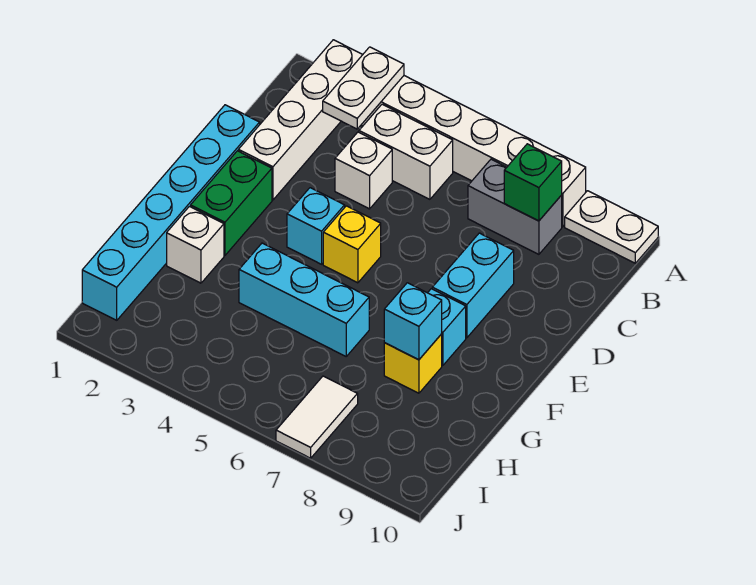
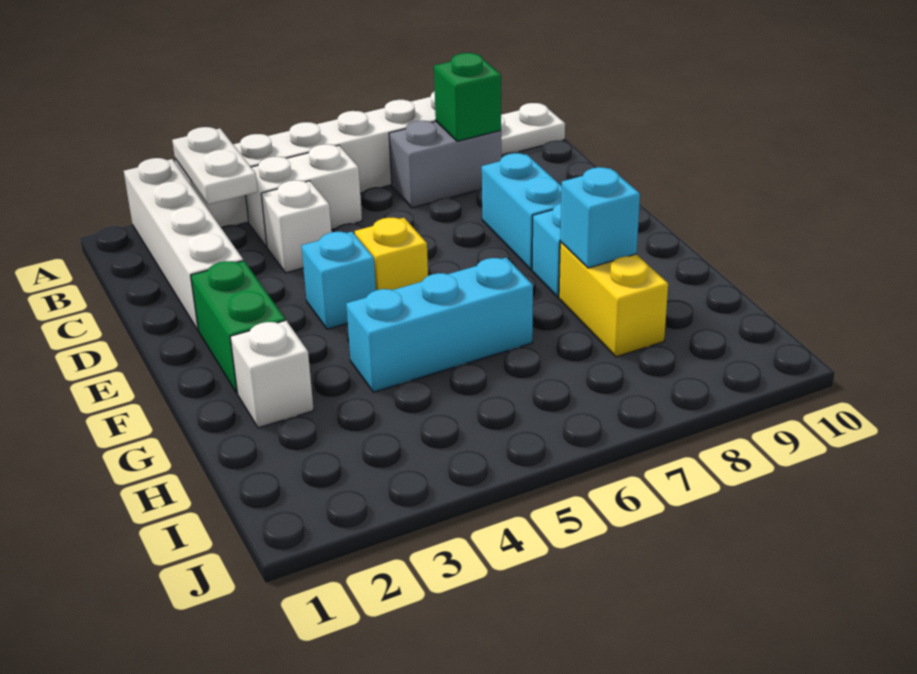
cyan brick D1:I1 level 1 -> none
yellow brick G8 level 1 -> yellow brick G8:H8 level 1
white tile I7:J7 level 1 -> none

